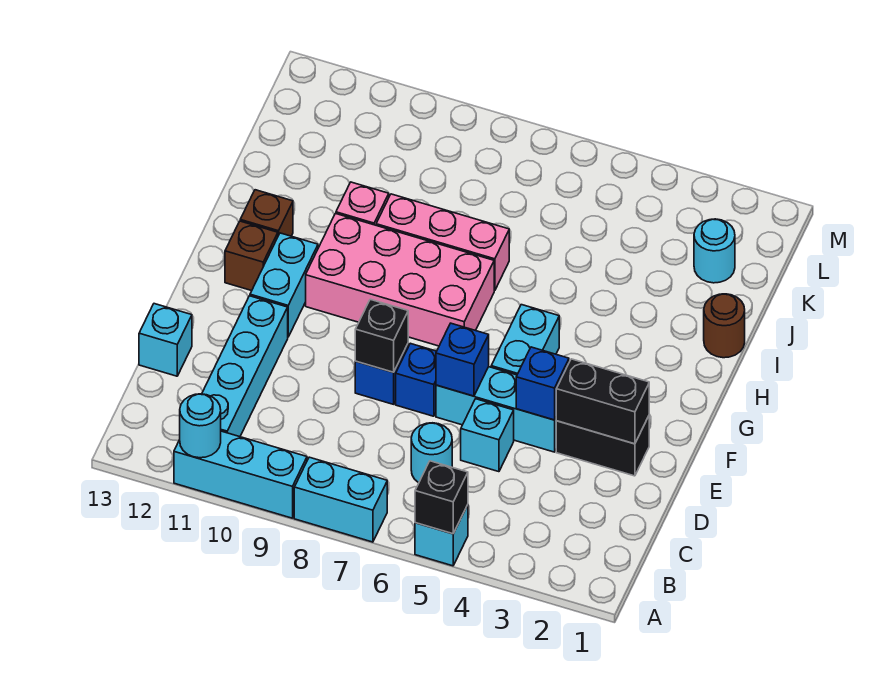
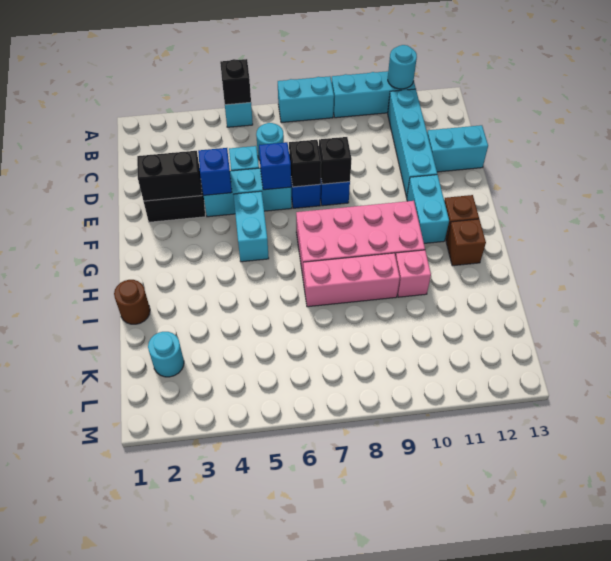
cyan brick D13 level 1 -> cyan brick D12:D13 level 1
none -> black brick E7 level 2

